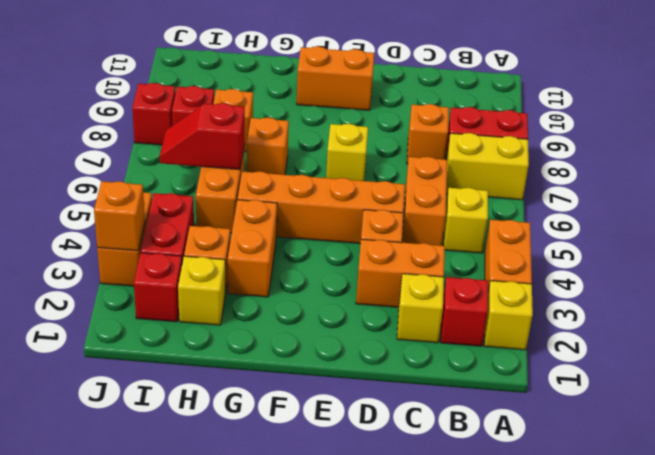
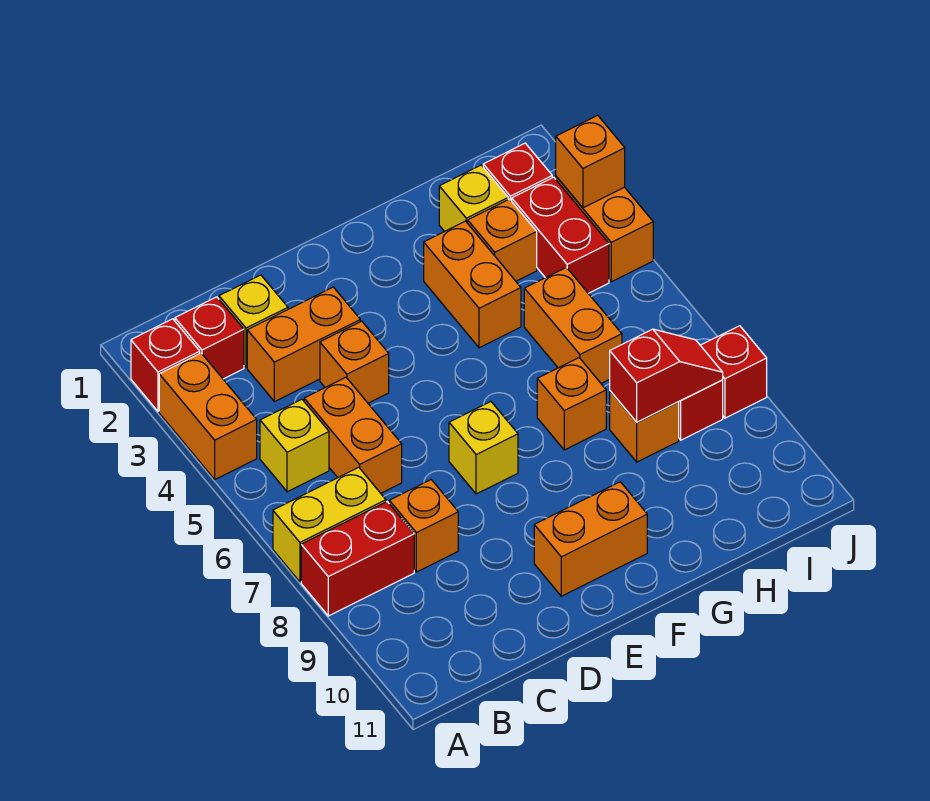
yellow brick A2 level 1 -> red brick A2 level 1
orange brick D5:G5 level 1 -> none
red slope H6:I6 level 2 top H -> red slope H8:I8 level 2 top H

